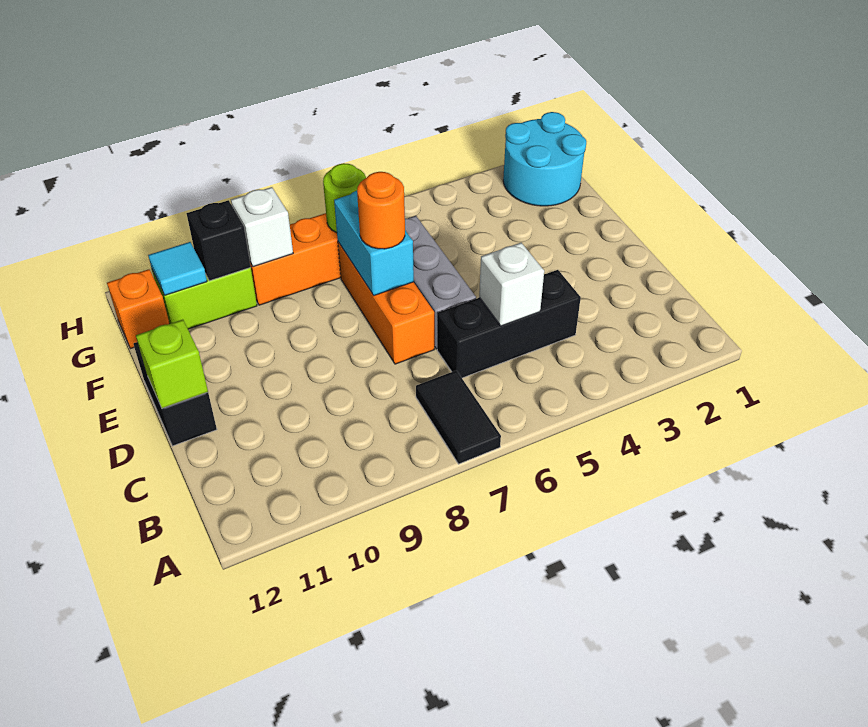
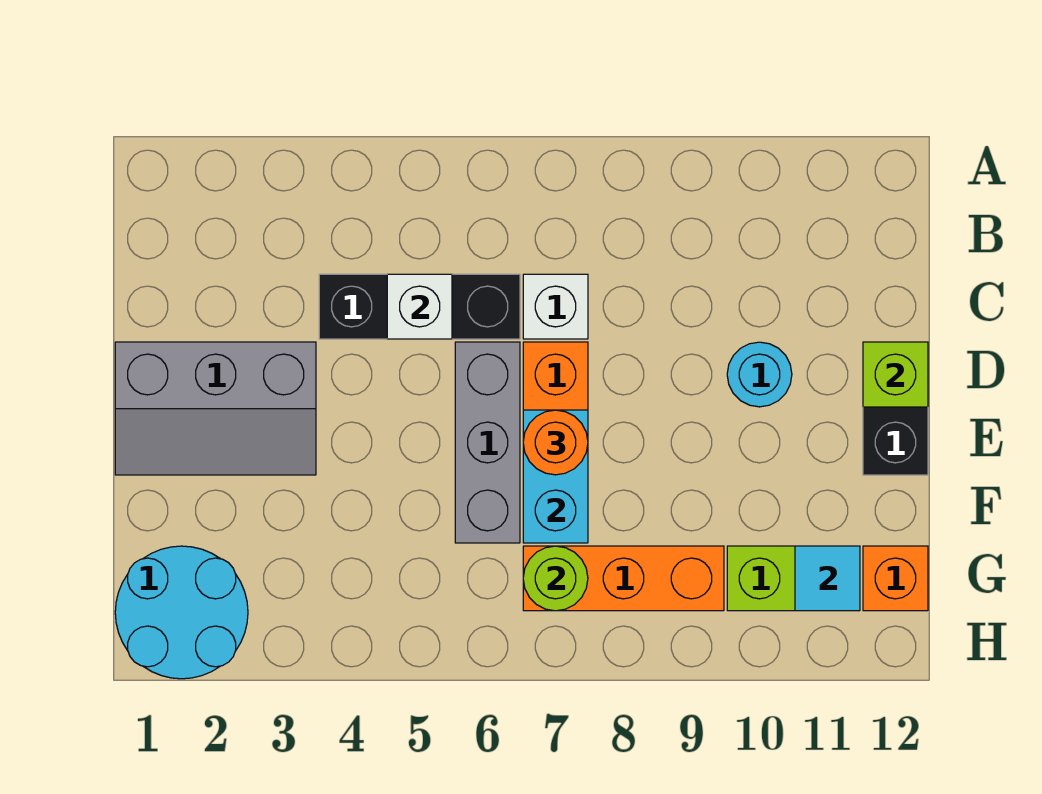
black tile A7:B7 level 1 -> none
none -> grey slope D1:E3 level 1 top D
none -> cyan round brick D10 level 1
white brick G9 level 2 -> white brick C7 level 1
black brick G10 level 2 -> none

